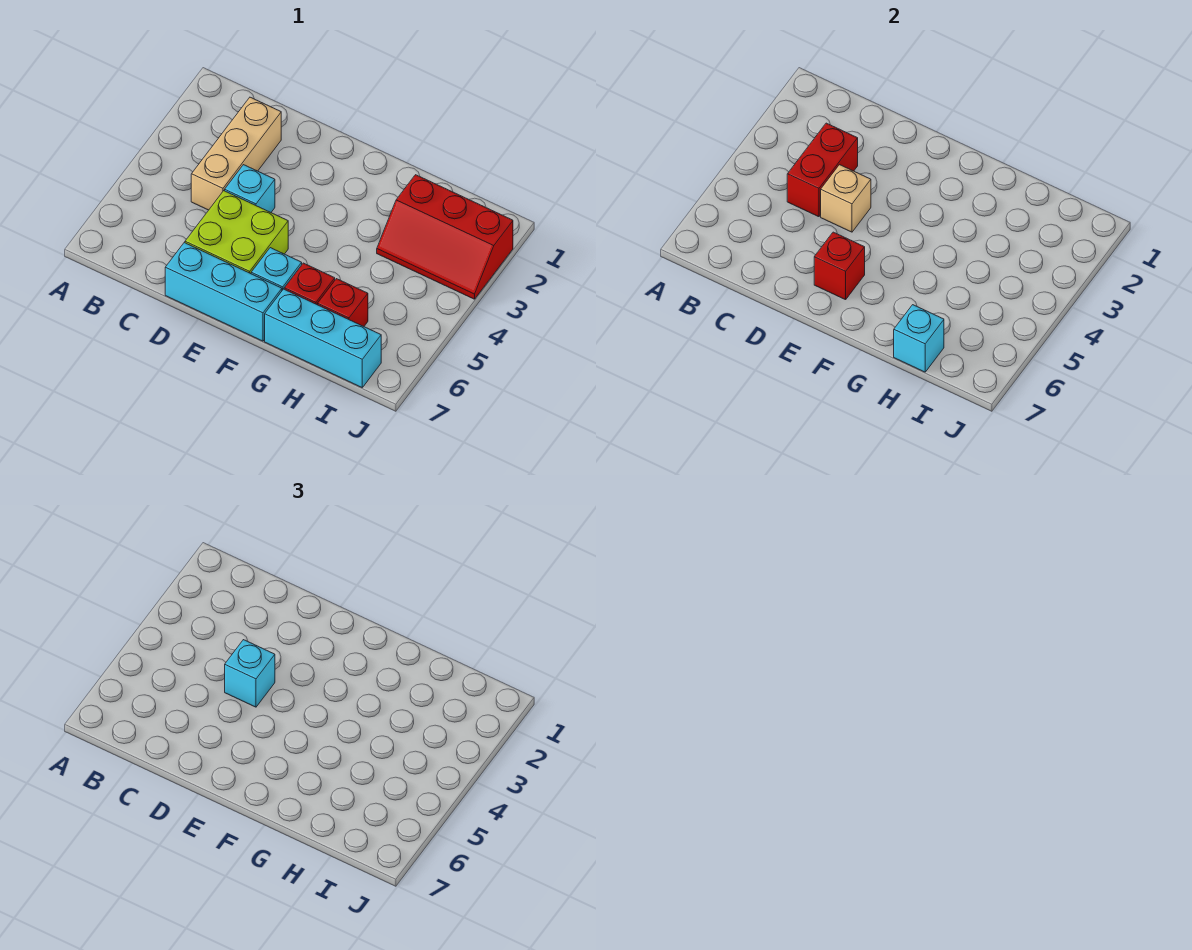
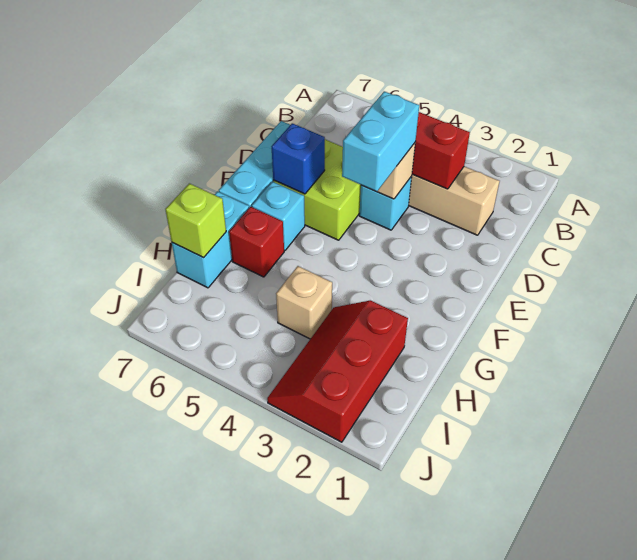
cyan brick D4 level 3 -> cyan brick D4:E4 level 3
red brick E6 level 2 -> blue brick E6 level 2
cyan brick G7:I7 level 1 -> cyan brick G7:H7 level 1
none -> tan brick H4 level 1
red brick H6 level 1 -> none
cyan brick H7 level 2 -> lime brick H7 level 2

